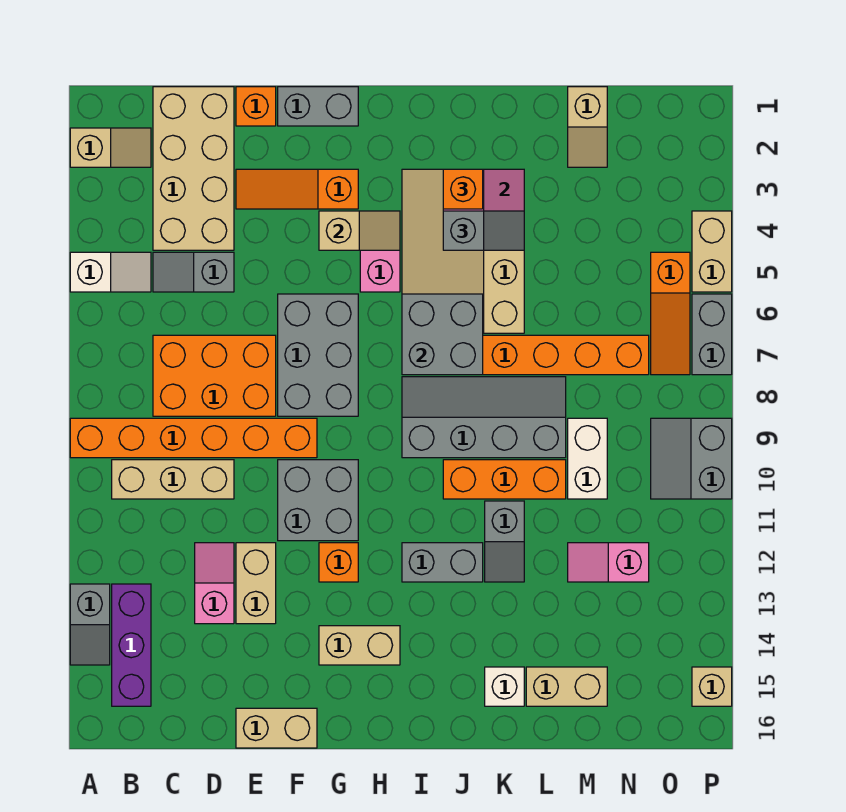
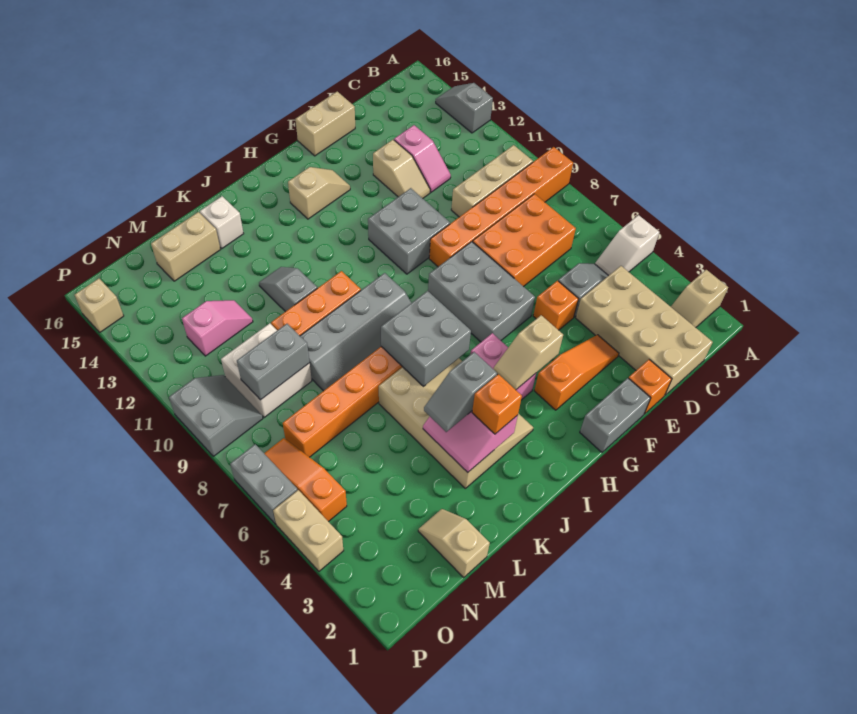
purple brick B13:B15 level 1 -> none
tan brick E12:E13 level 1 -> tan slope E12:E13 level 1 top 13
orange brick G12 level 1 -> orange brick E5 level 1
tan brick G14:H14 level 1 -> tan slope G14:H14 level 1 top H
grey brick I12:J12 level 1 -> grey brick M9:N9 level 2
white brick M9:M10 level 1 -> white brick M9:N10 level 1

